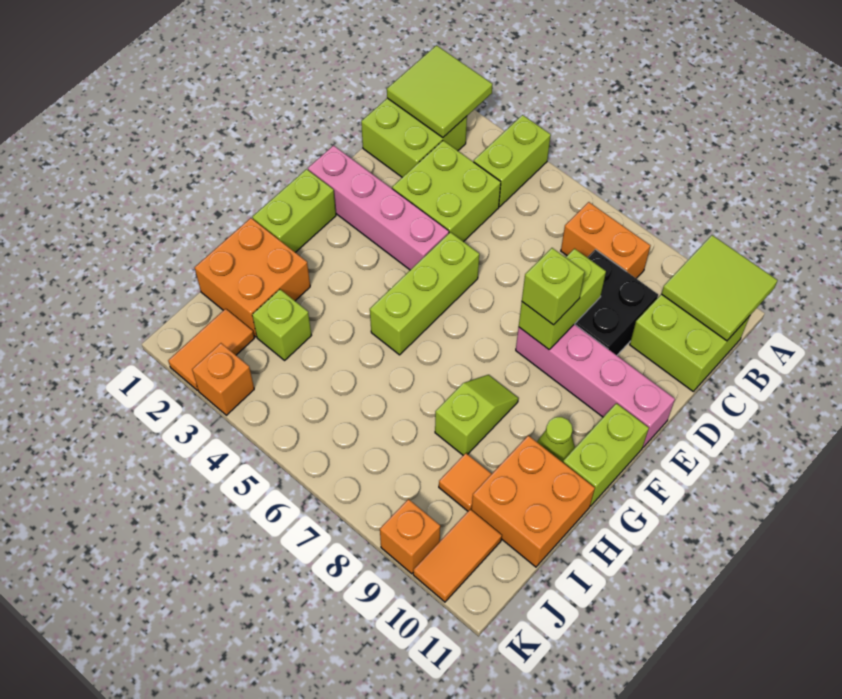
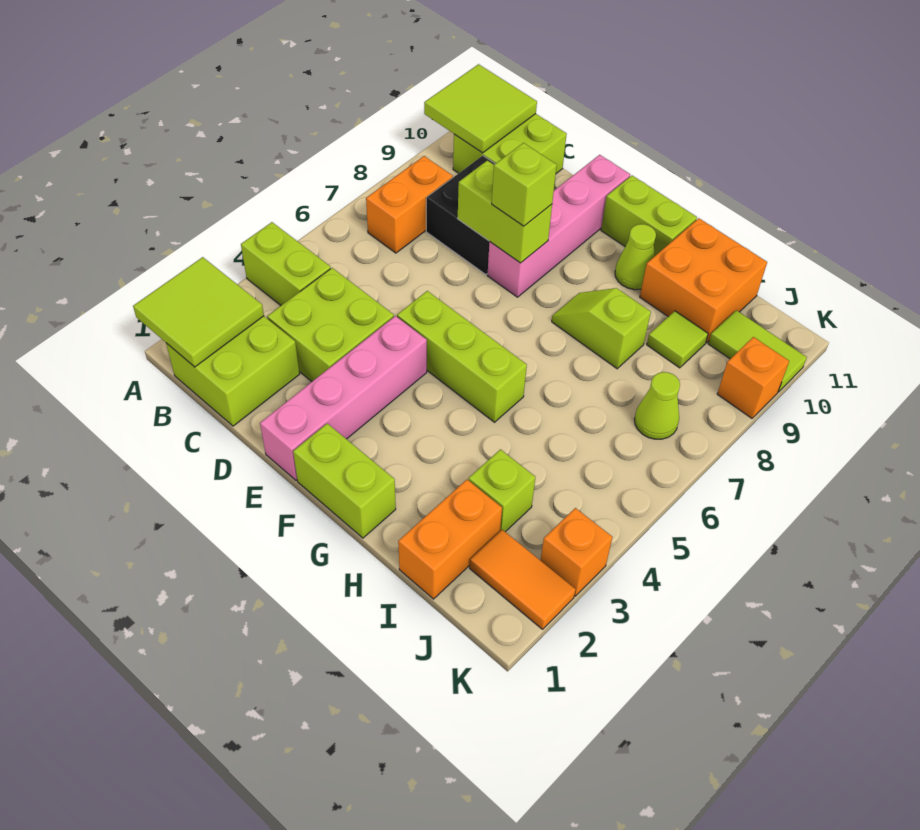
orange brick H1:I2 level 1 -> orange brick I1:I2 level 1
orange tile I9 level 1 -> lime tile I9 level 1
none -> lime cone J7 level 1
orange tile J10:K10 level 1 -> lime tile J10:K10 level 1

